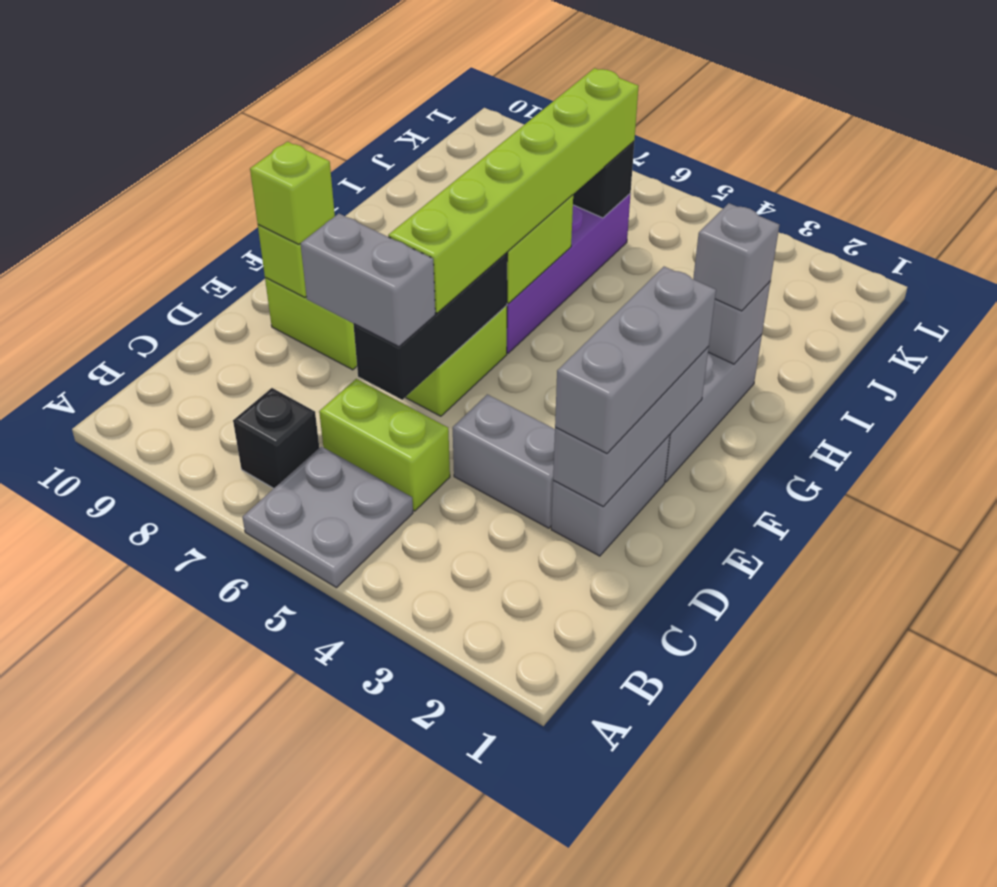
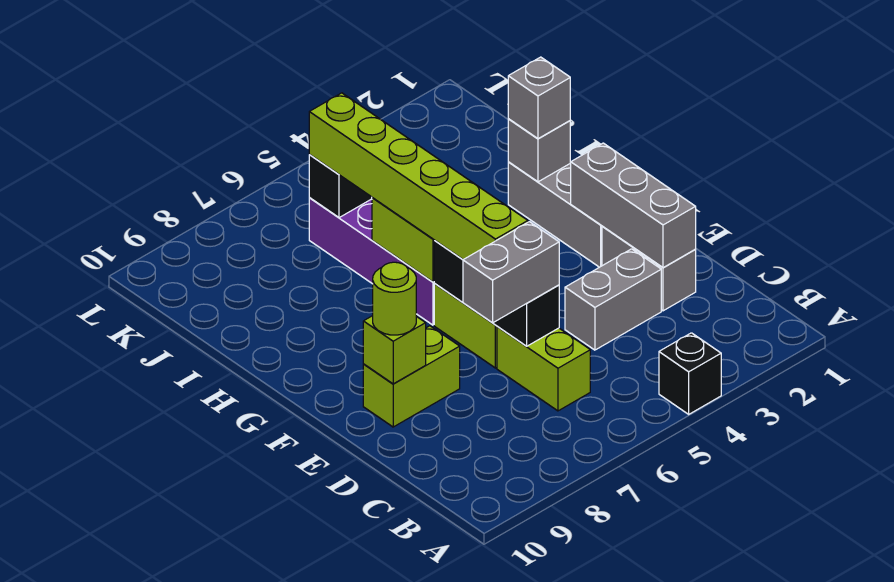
grey plate A5:B6 level 1 -> none
black brick B7 level 1 -> black brick A4 level 1
lime brick C5:C6 level 1 -> lime brick C6:D6 level 1
grey brick D2:F2 level 3 -> none
lime brick E9 level 3 -> lime round brick E9 level 3

